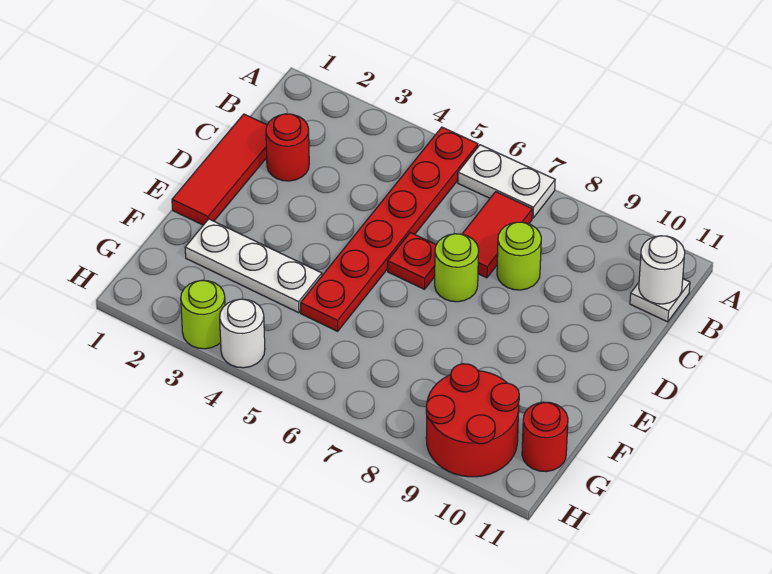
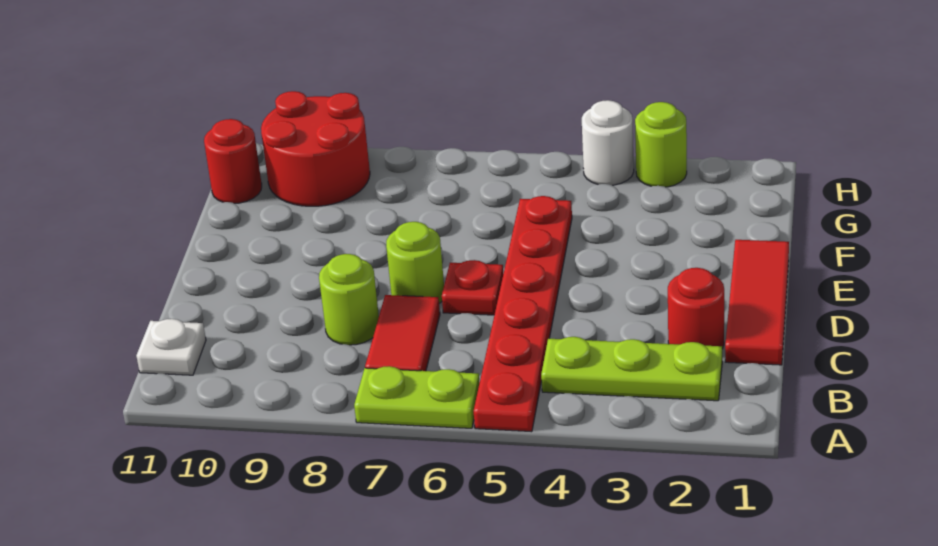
white plate A6:A7 level 1 -> lime plate A6:A7 level 1
none -> lime plate B2:B4 level 1
white round brick B11 level 2 -> none
white plate F2:F4 level 1 -> none

